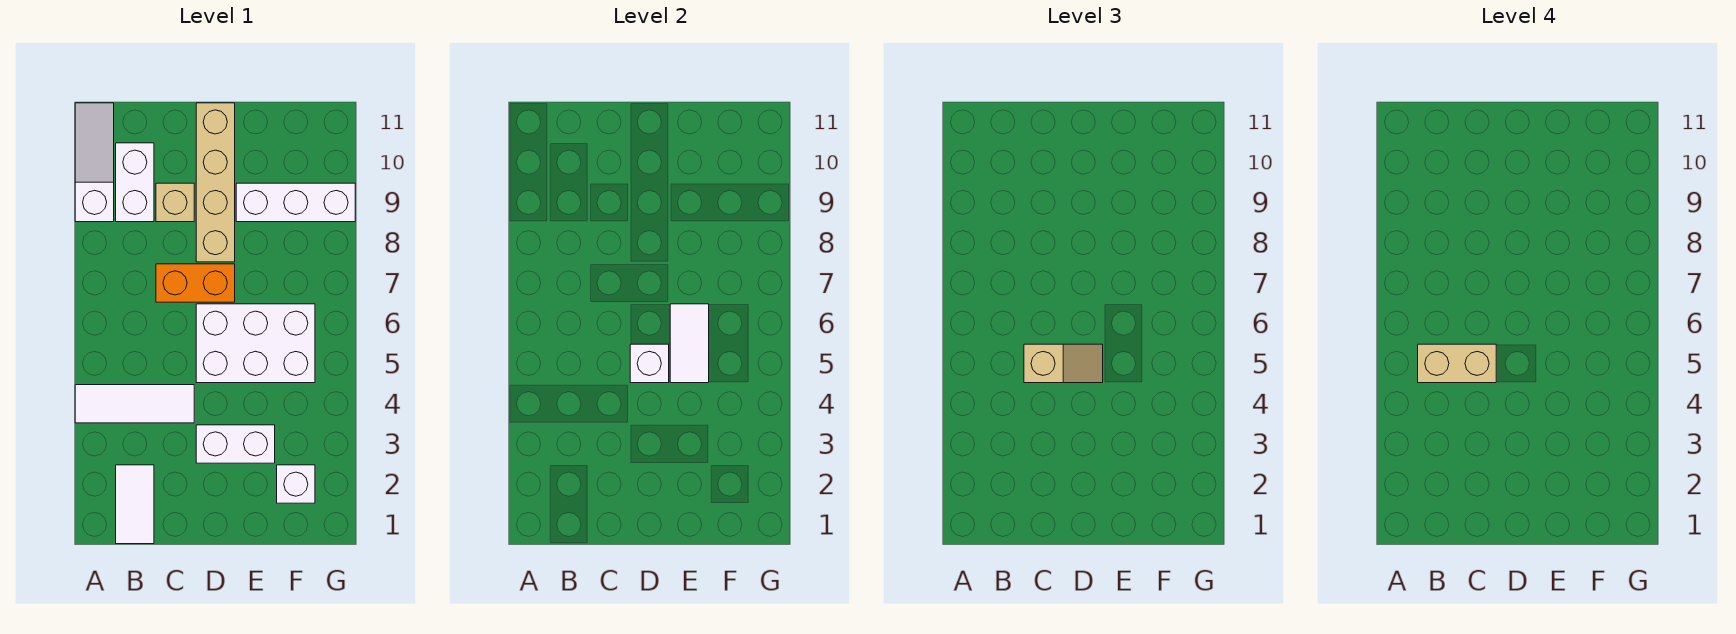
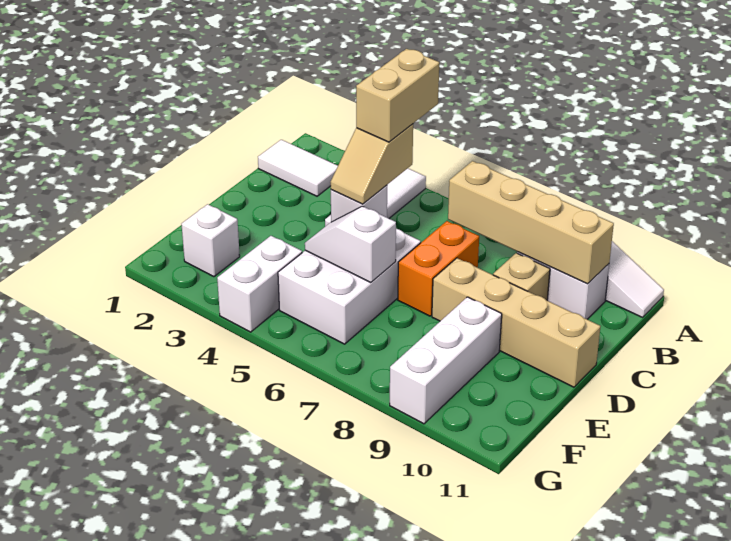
none -> tan brick B7:B10 level 2
white brick D3:E3 level 1 -> white brick F4:G4 level 1
white tile E5:E6 level 2 -> white slope E5:E6 level 2 top 6

